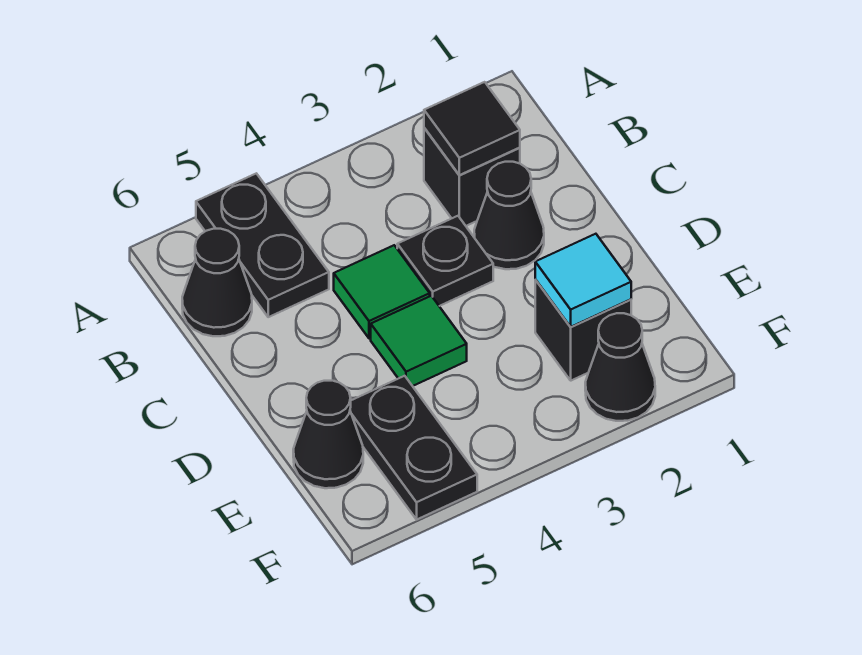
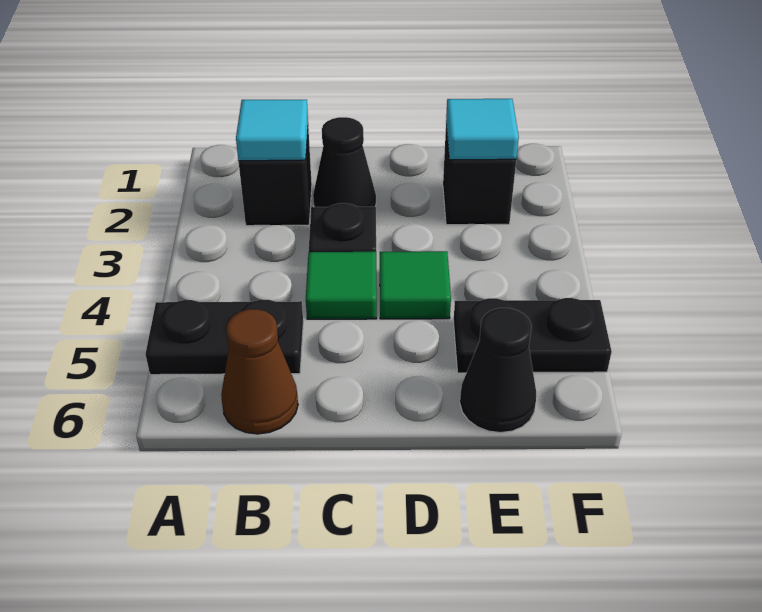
black tile B2 level 2 -> cyan tile B2 level 2
black cone B6 level 1 -> brown cone B6 level 1
black cone F2 level 1 -> none

